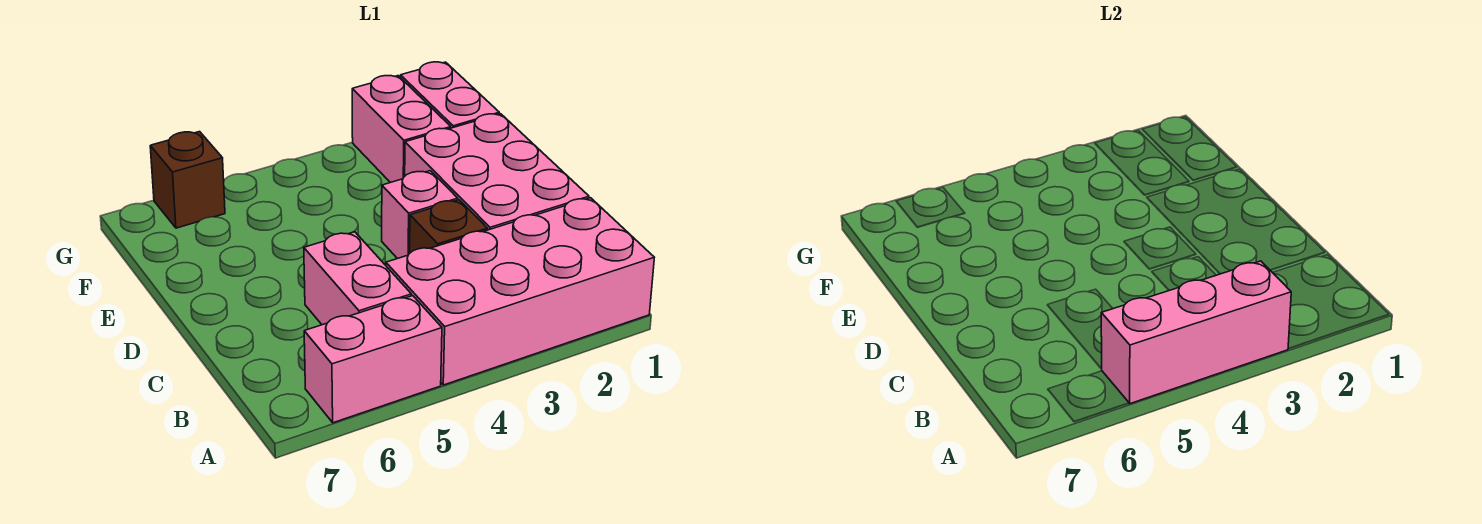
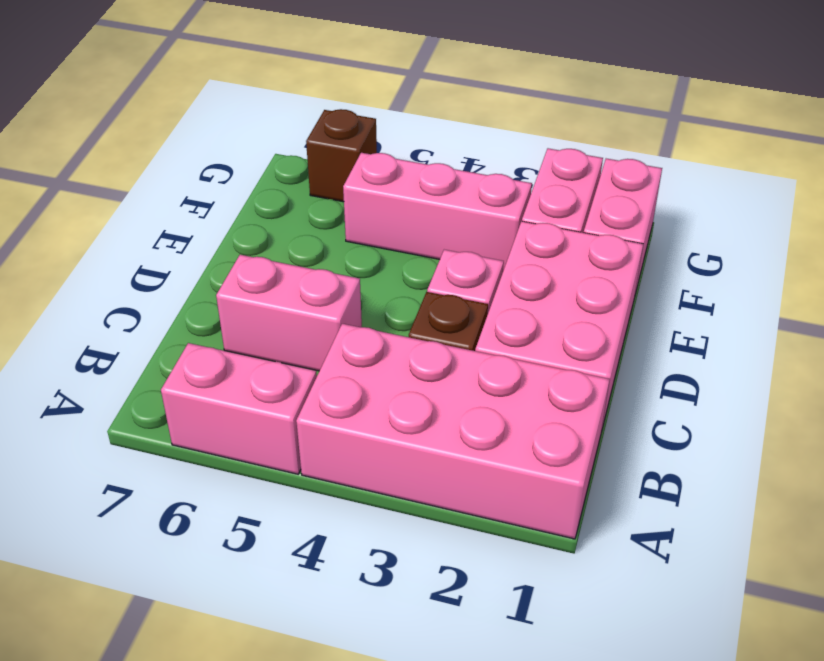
pink brick A3:A5 level 2 -> pink brick F3:F5 level 1
pink brick B5:C5 level 1 -> pink brick C5:C6 level 1

